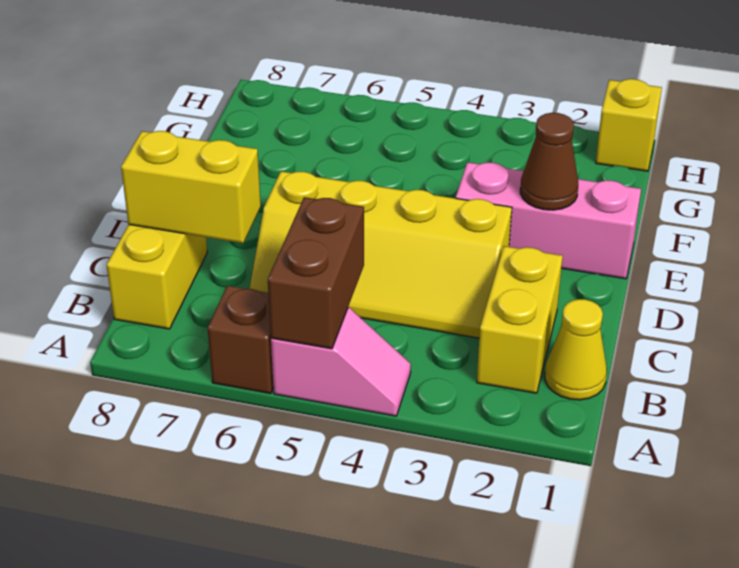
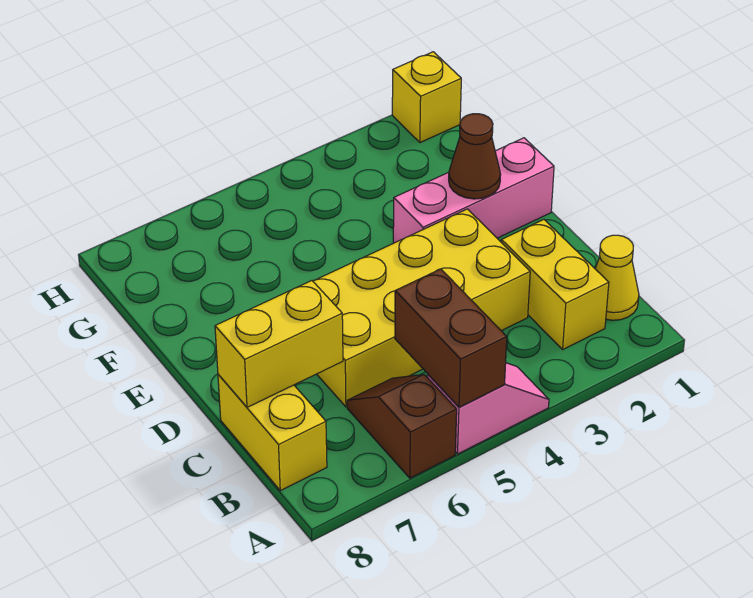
yellow slope C3:D6 level 1 top D -> yellow brick C3:D6 level 1

